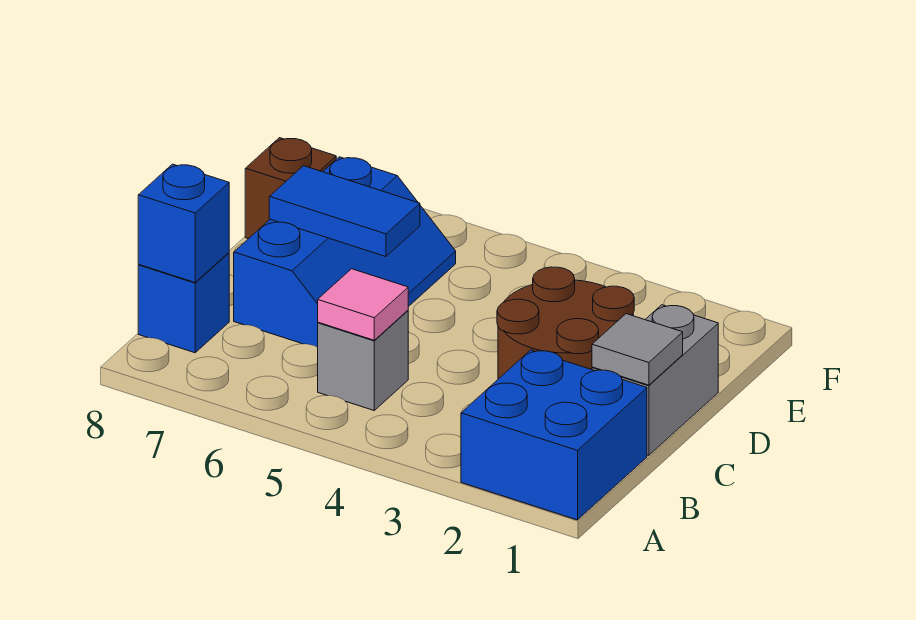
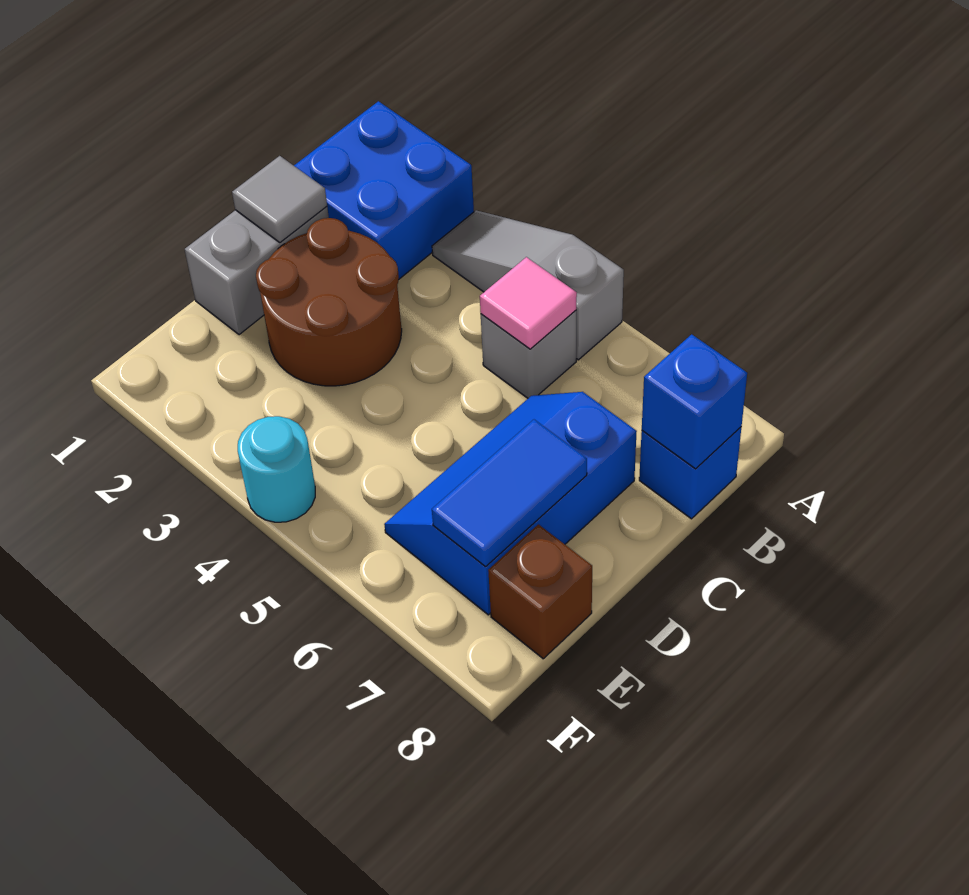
none -> grey slope A3:A5 level 1 top 5
blue tile D6:D7 level 2 -> blue tile D7:E7 level 2
none -> cyan round brick F4 level 1

